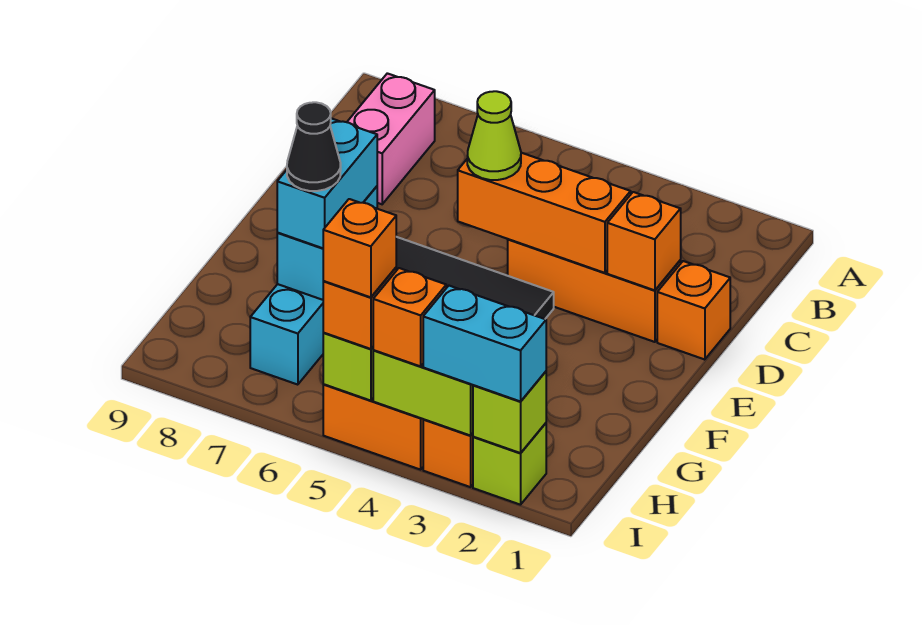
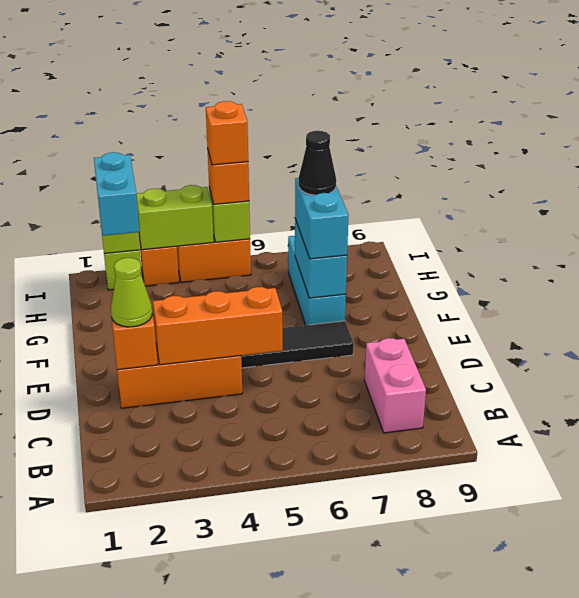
orange brick D1 level 1 -> none
lime cone D5 level 3 -> lime cone D2 level 3
cyan brick I2:I3 level 3 -> cyan brick H2:I2 level 3
orange brick I4 level 3 -> none

